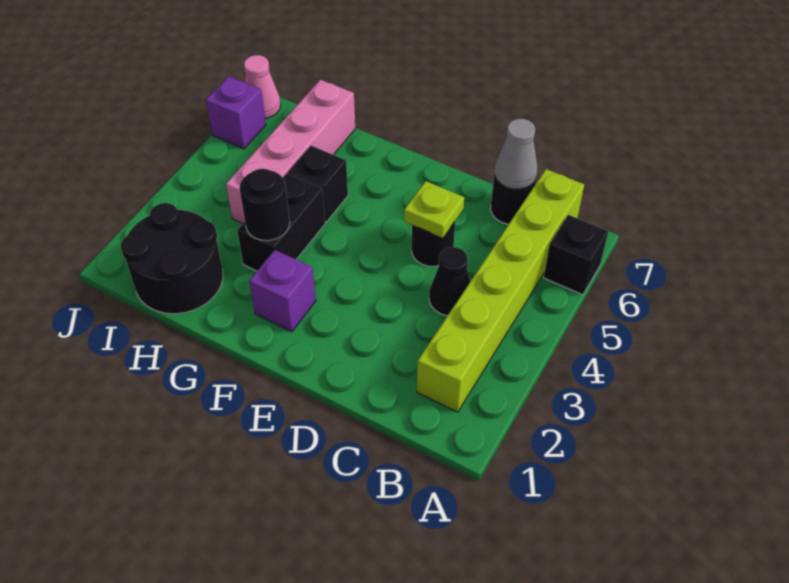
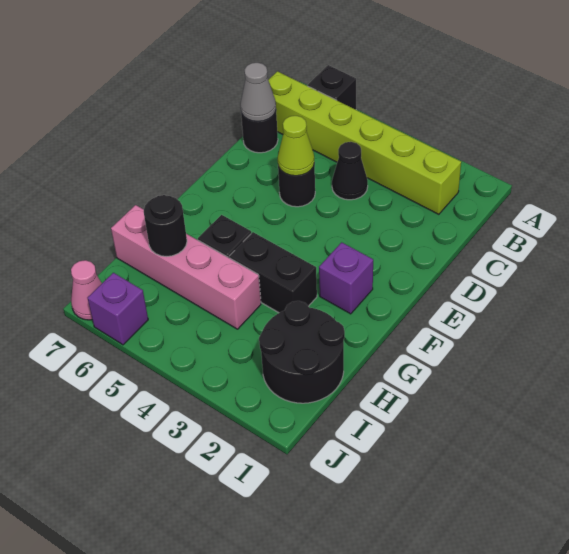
lime plate D5 level 2 -> lime cone D5 level 2
black round brick G3 level 2 -> black round brick H6 level 2

